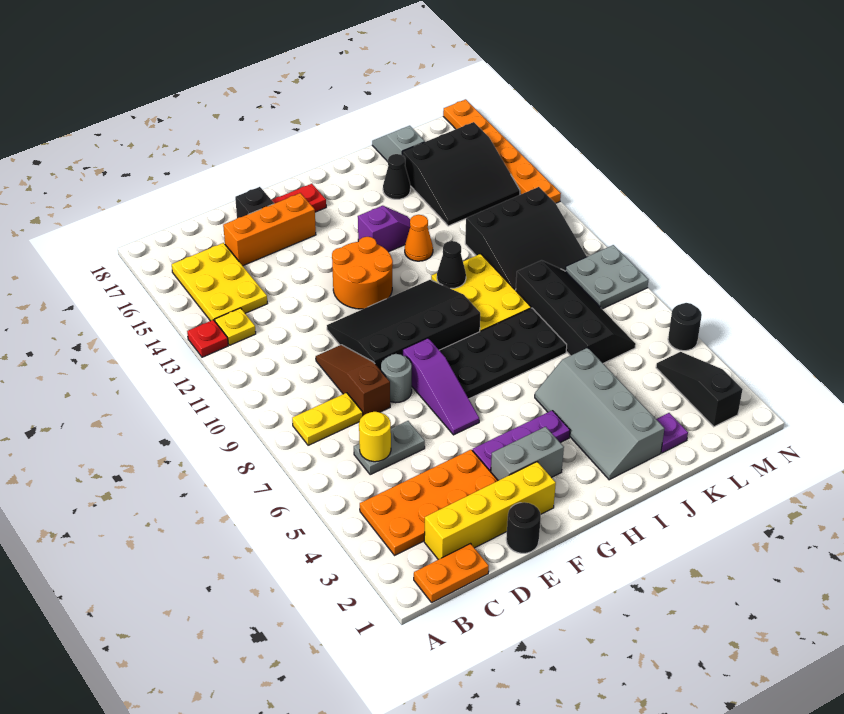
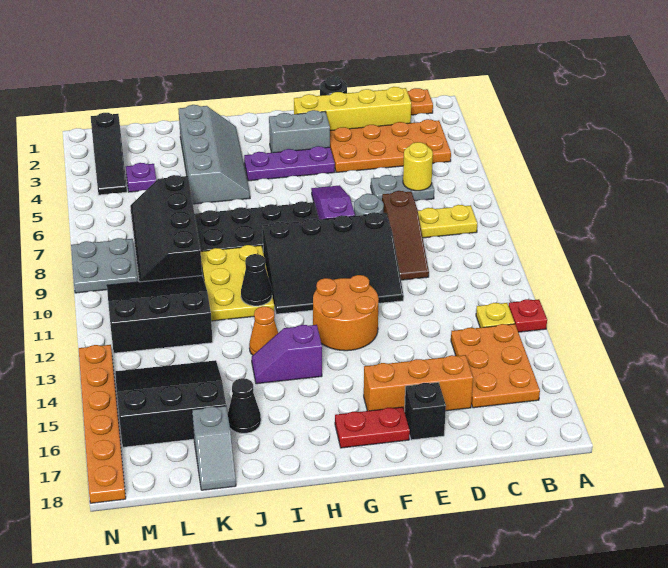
yellow plate B14:C16 level 1 -> orange plate B14:C16 level 1
purple plate K2 level 1 -> purple plate L4 level 1
black round brick N5 level 1 -> none

